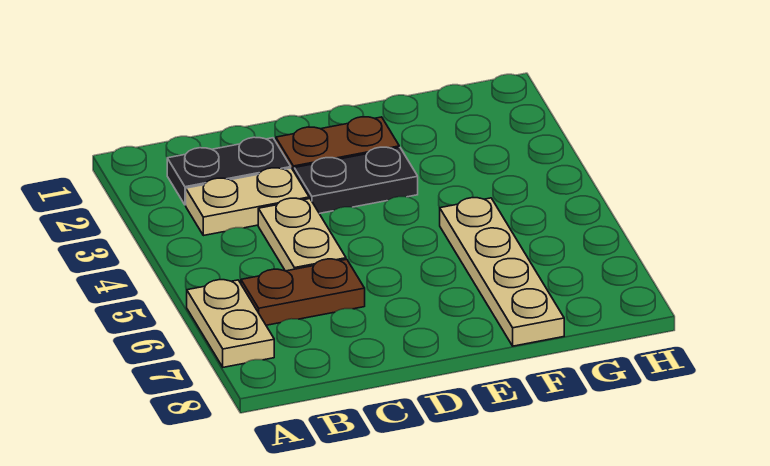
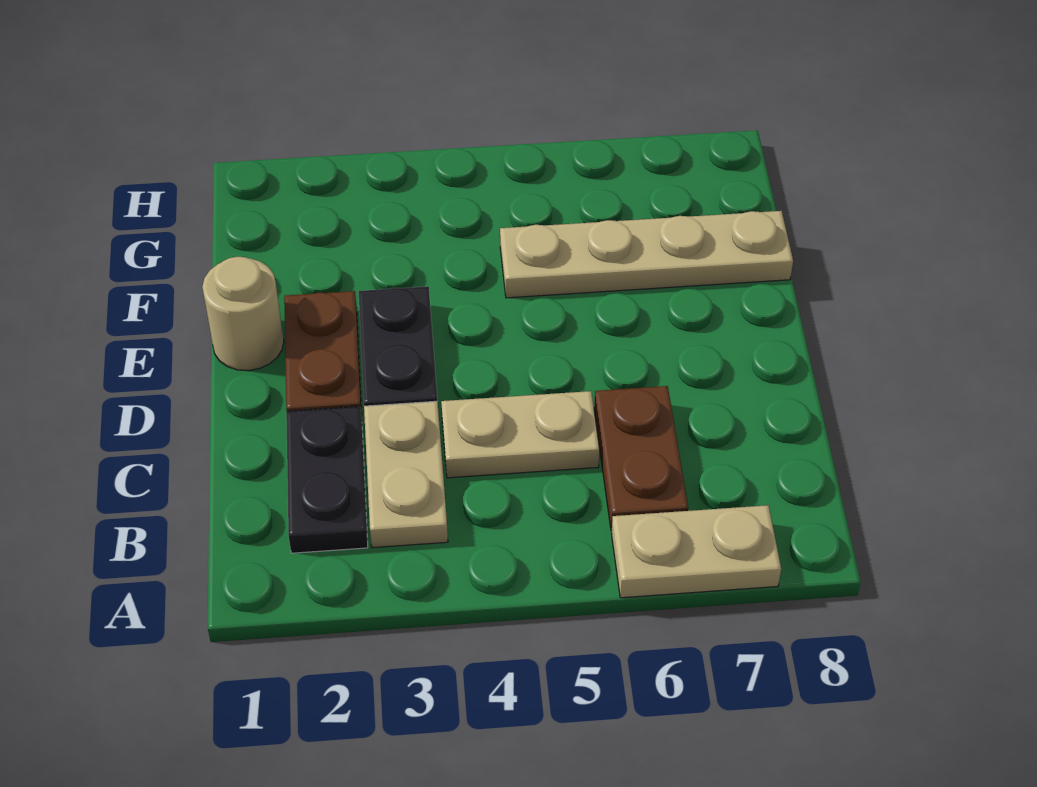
none -> tan round brick E1 level 1

